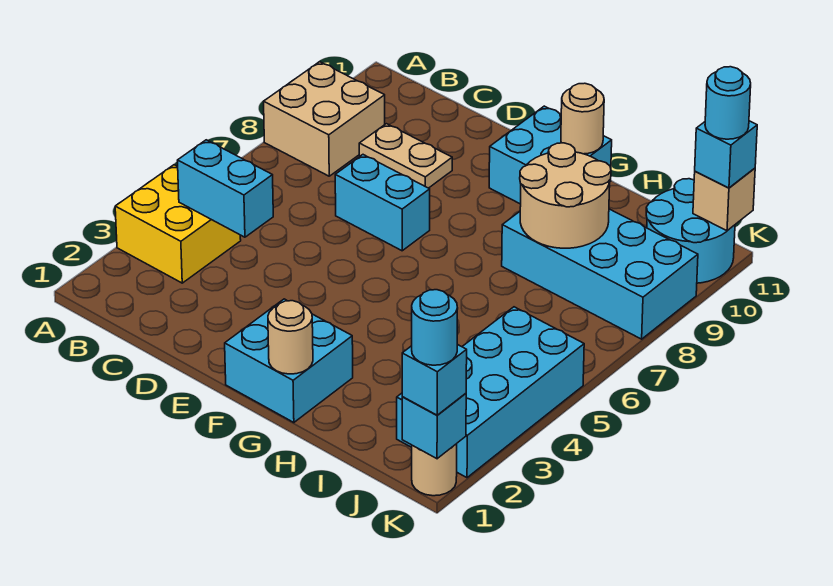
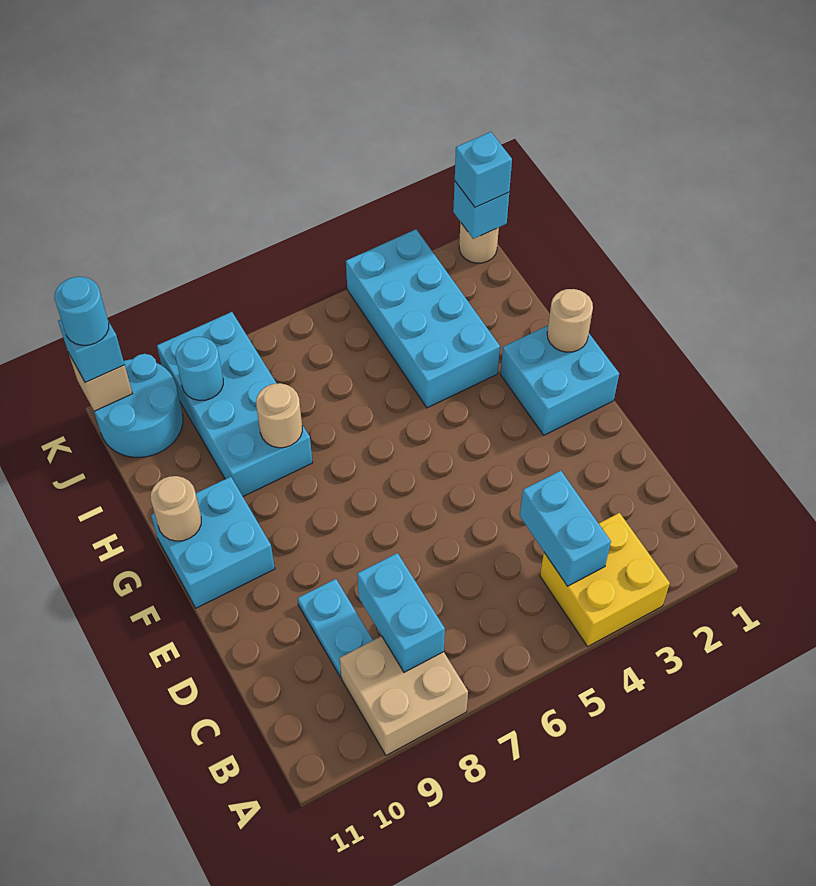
tan plate C9:D9 level 1 -> cyan plate C9:D9 level 1
cyan brick D7:E7 level 1 -> cyan brick B8:C8 level 2
tan round brick H8:I9 level 2 -> tan round brick H8 level 2
cyan brick J2:K5 level 1 -> cyan brick H3:K4 level 1
cyan round brick K1 level 4 -> cyan round brick J9 level 2

